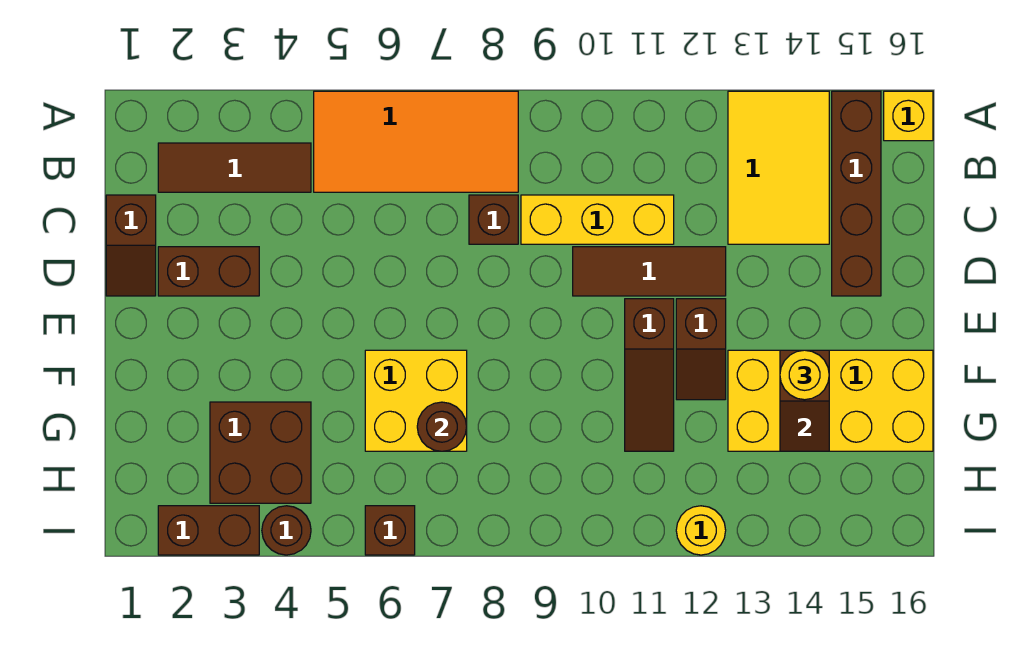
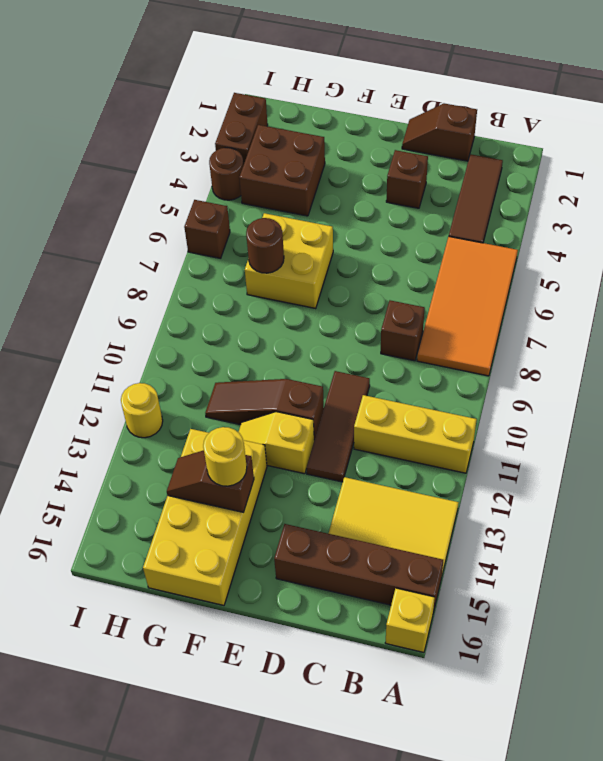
yellow brick C9:C11 level 1 -> yellow brick A11:C11 level 1
brown brick D2:D3 level 1 -> brown brick D3 level 1
brown slope E12:F12 level 1 top E -> yellow slope E12:F12 level 1 top E

